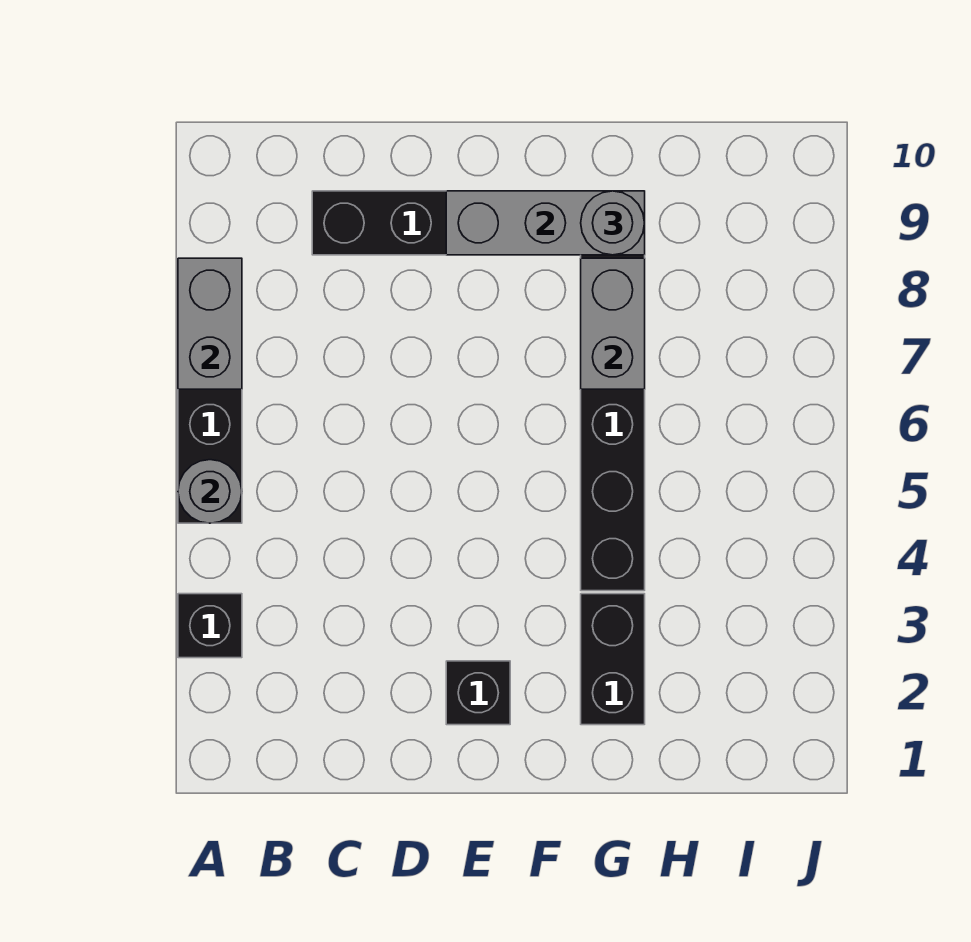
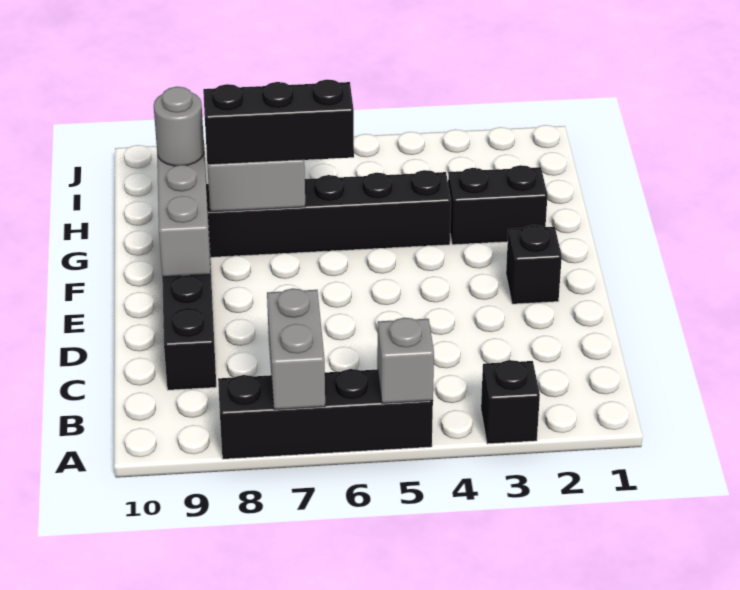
grey round brick A5 level 2 -> grey brick A5 level 2
grey brick A7:A8 level 2 -> grey brick A7:B7 level 2
none -> black brick G6:G8 level 3

